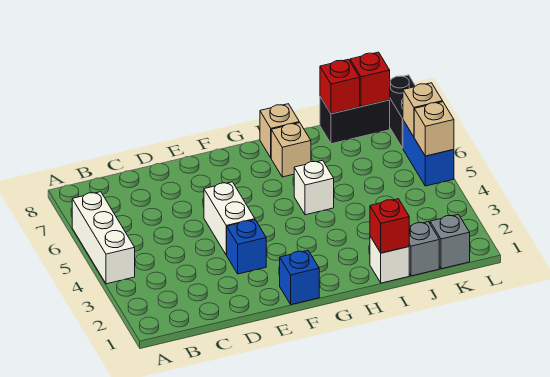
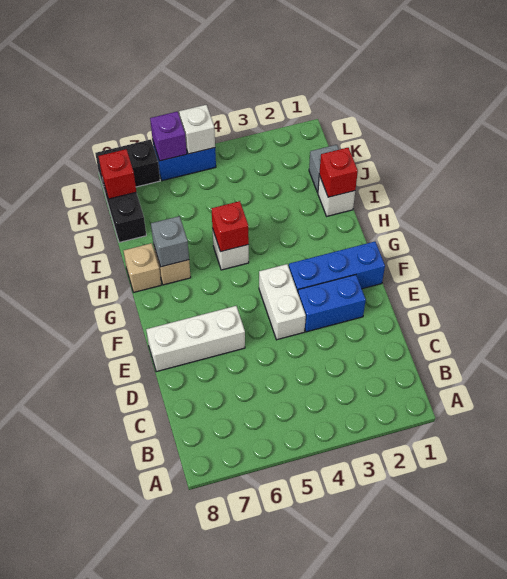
white brick A4:A6 level 1 -> white brick E6:E8 level 1
blue brick E3 level 1 -> blue brick E2:E3 level 1
white brick E4:E5 level 1 -> white brick E4:F4 level 1
blue brick F1 level 1 -> blue brick F1:F3 level 1
red brick J8 level 2 -> red brick H5 level 2
grey brick K1 level 1 -> grey brick H7 level 2
tan brick L5 level 2 -> white brick L5 level 2
tan brick L6 level 2 -> purple brick L6 level 2

